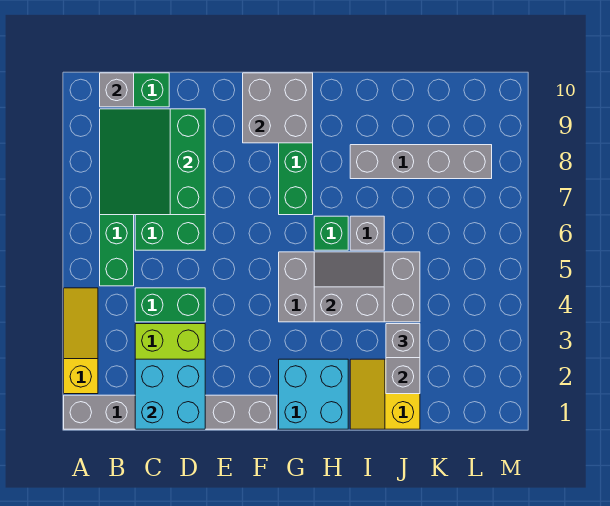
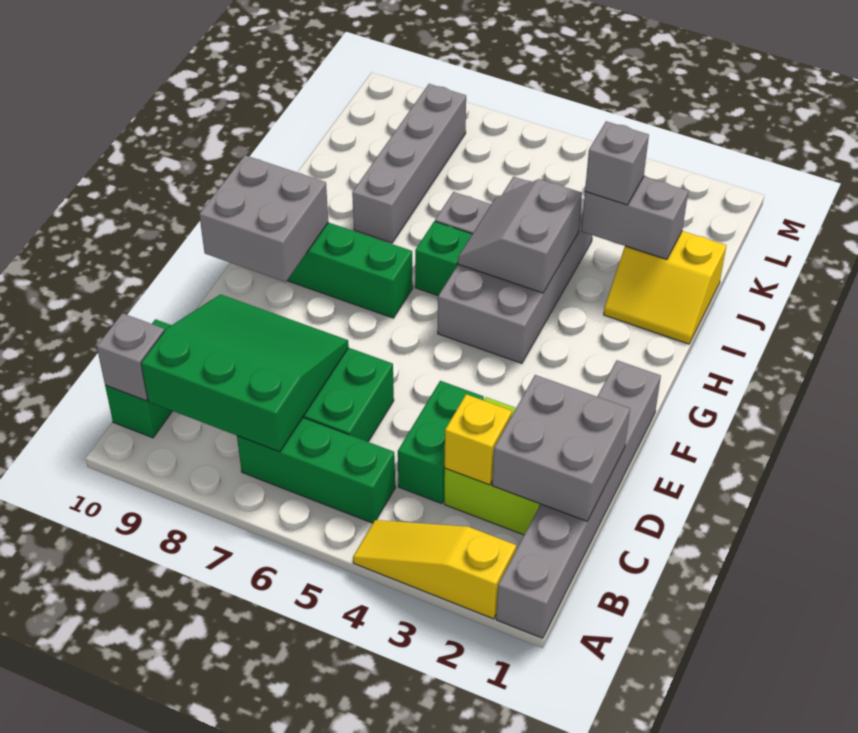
green slope B7:D9 level 2 top D -> green slope B7:D9 level 2 top B
cyan brick C1:D2 level 2 -> grey brick C1:D2 level 2
none -> yellow brick C3 level 2
cyan brick G1:H2 level 1 -> none

